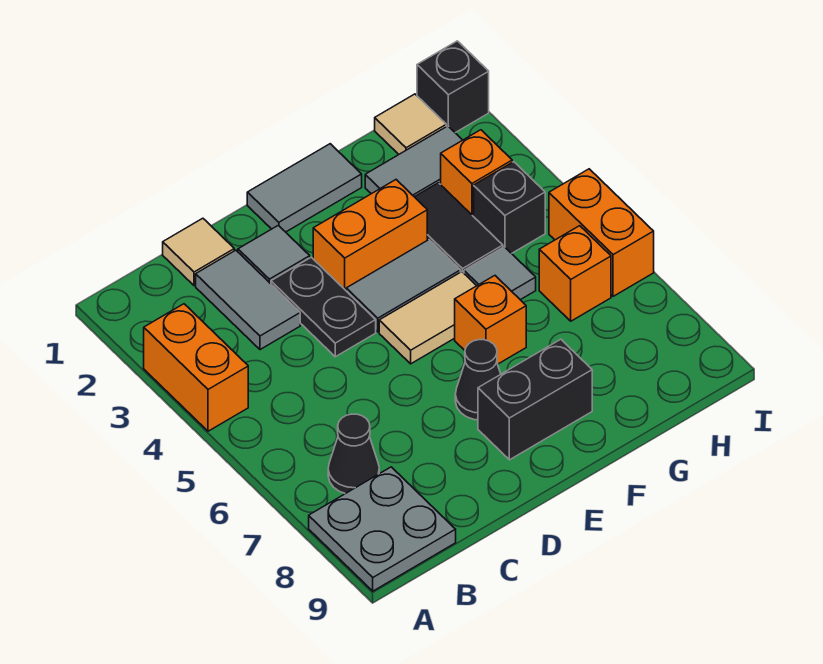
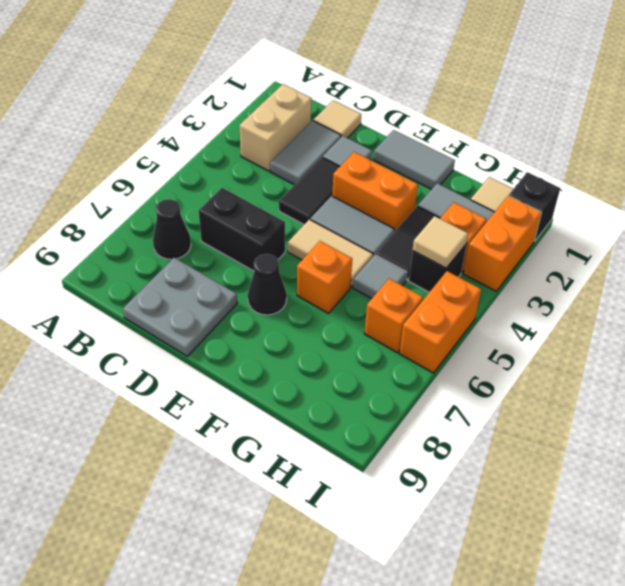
orange brick A3:A4 level 1 -> orange brick I2:I3 level 1
grey plate A8:B9 level 1 -> grey plate C8:D9 level 1
none -> tan brick B2:B3 level 1
black plate D3:D4 level 1 -> black tile D3:D4 level 1
black brick E8:F8 level 1 -> black brick C6:D6 level 1
none -> tan tile H4 level 2

